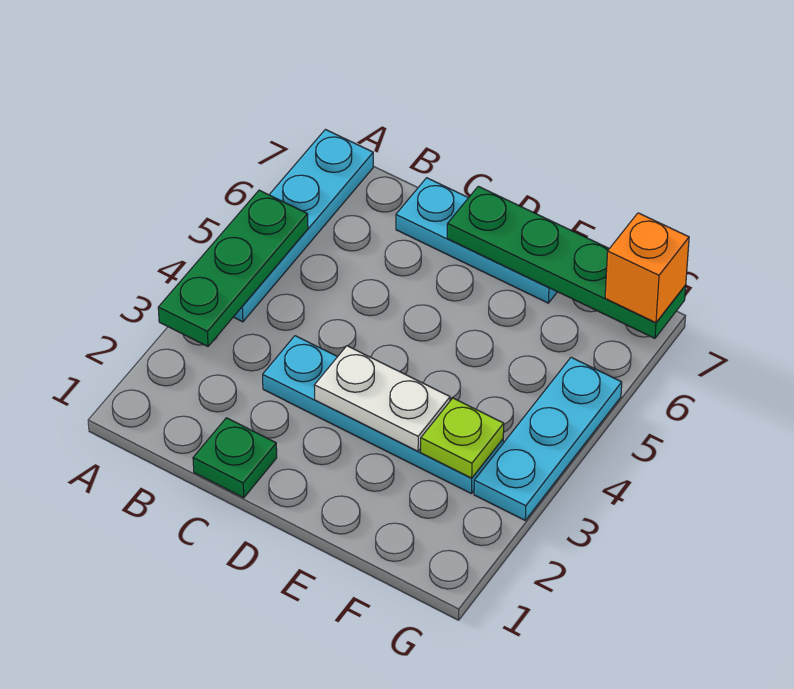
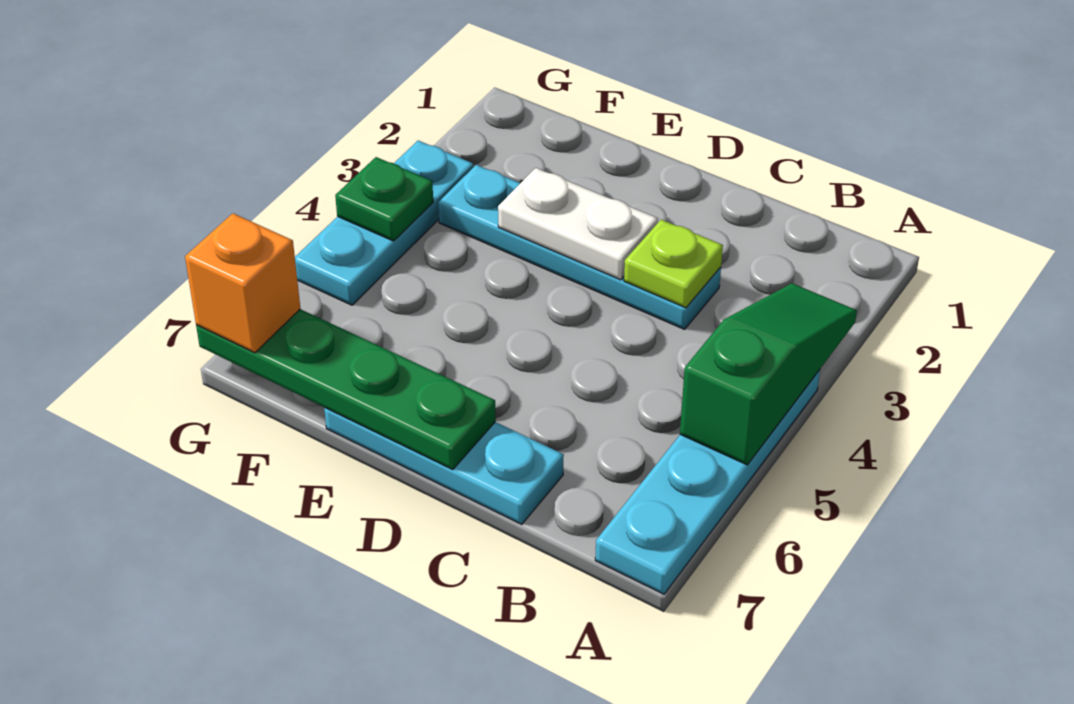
green plate A3:A5 level 2 -> green slope A3:A5 level 2 top 5
green plate C1 level 1 -> green plate G4 level 2
lime plate F3 level 2 -> lime plate C3 level 2

